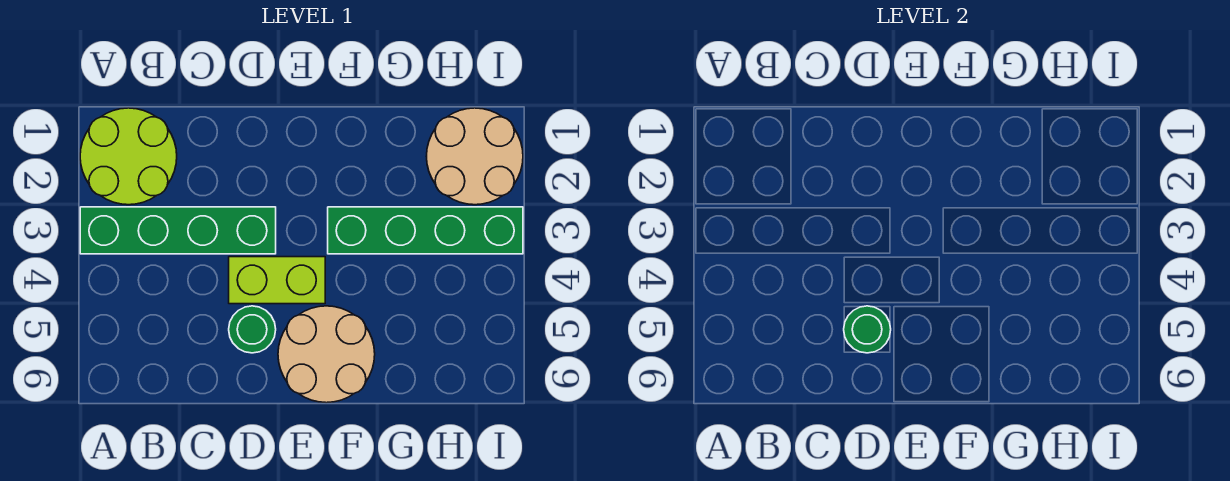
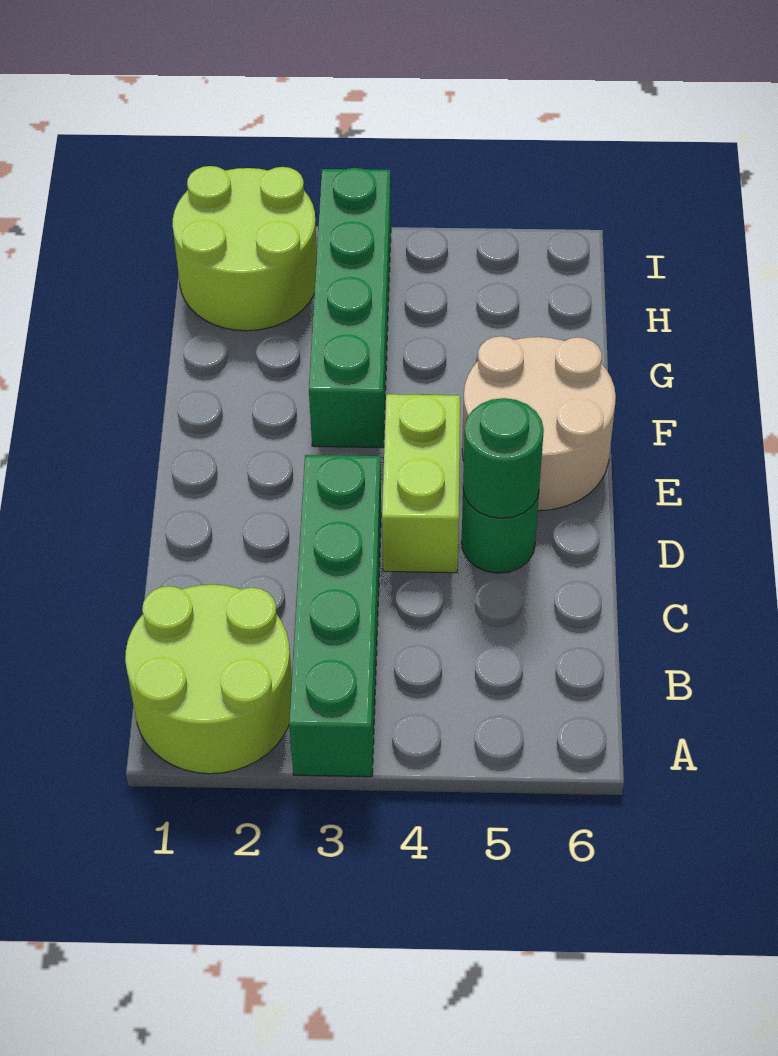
tan round brick H1:I2 level 1 -> lime round brick H1:I2 level 1

